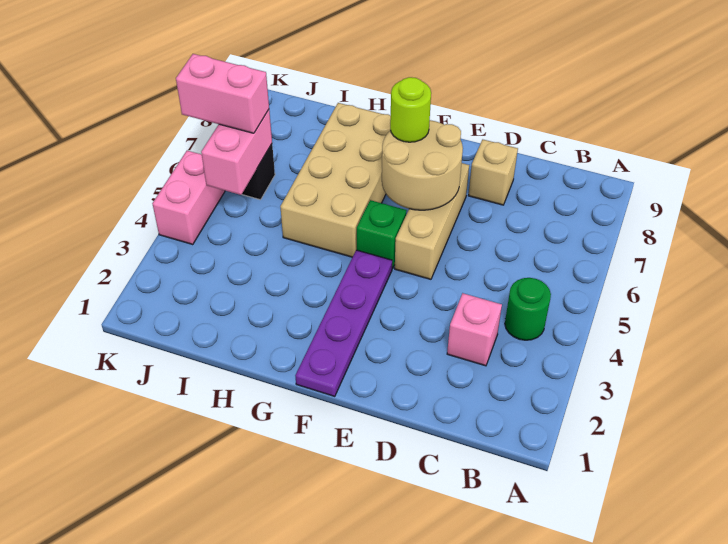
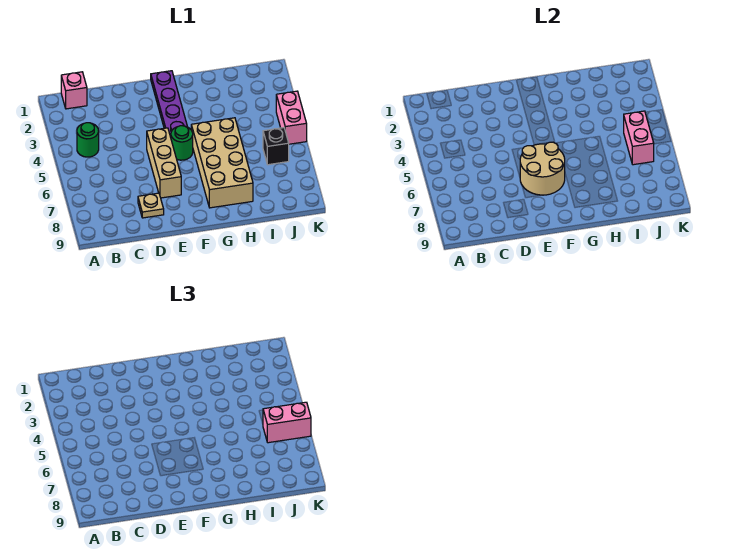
pink brick C3 level 1 -> pink brick B1 level 1
tan brick D8 level 1 -> tan plate D8 level 1
green brick F5 level 1 -> green round brick F5 level 1
lime round brick F7 level 3 -> none

